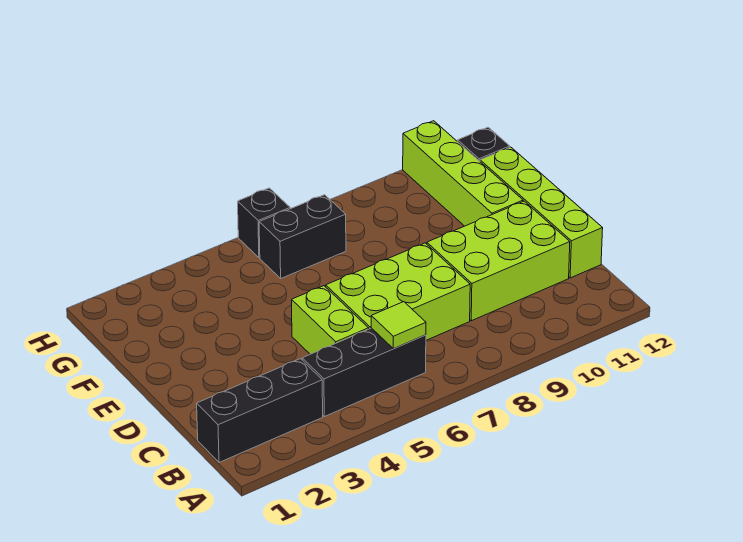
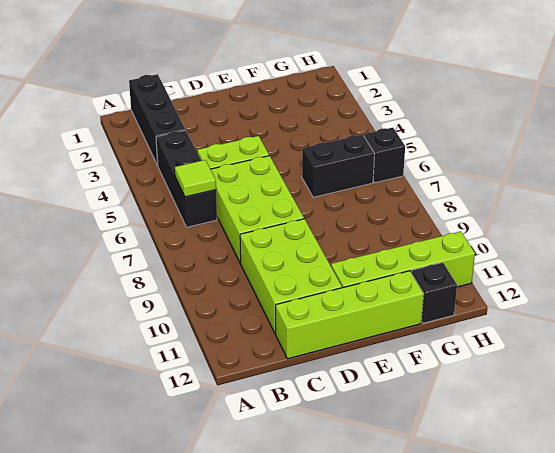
black brick G6:G7 level 1 -> black brick F6:G6 level 1

